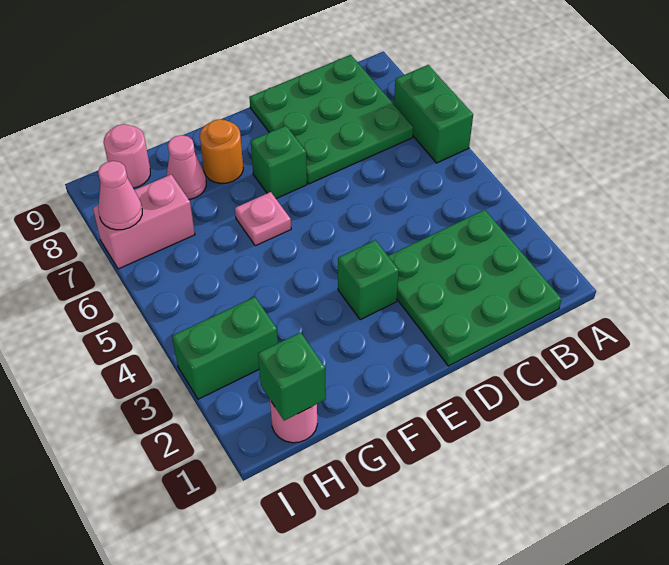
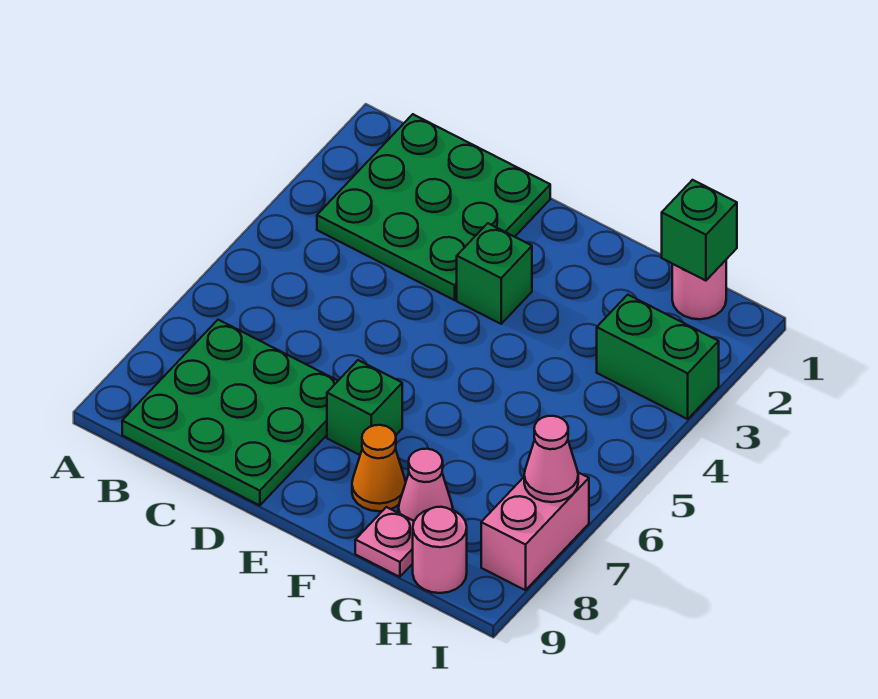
green brick A6:A7 level 1 -> none
pink plate F6 level 1 -> pink plate G9 level 1
orange round brick F8 level 1 -> orange cone F8 level 1
pink brick H7:I7 level 1 -> pink brick I7:I8 level 1

